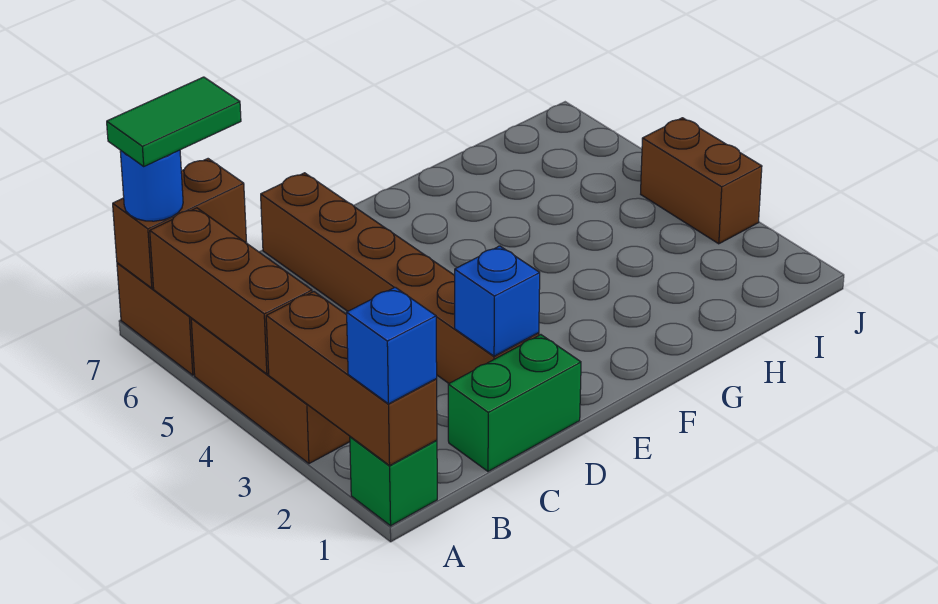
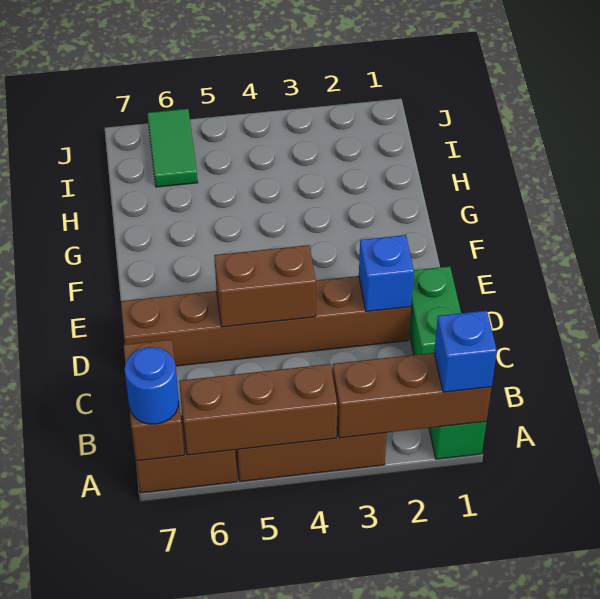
green tile A7:B7 level 4 -> green tile I6:J6 level 1
brown brick J3:J4 level 1 -> brown brick D4:D5 level 2

